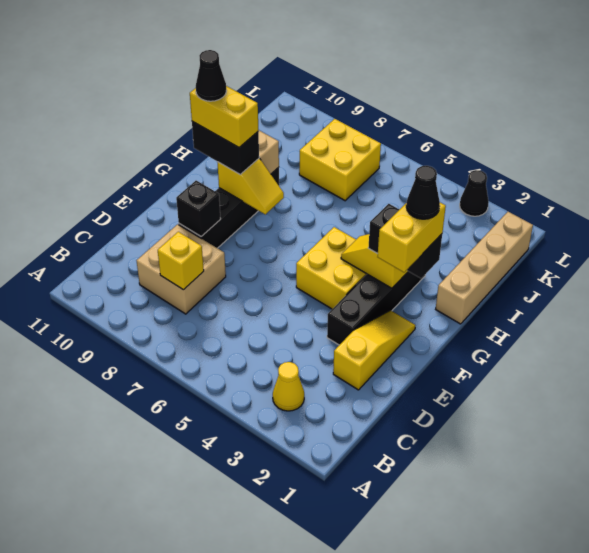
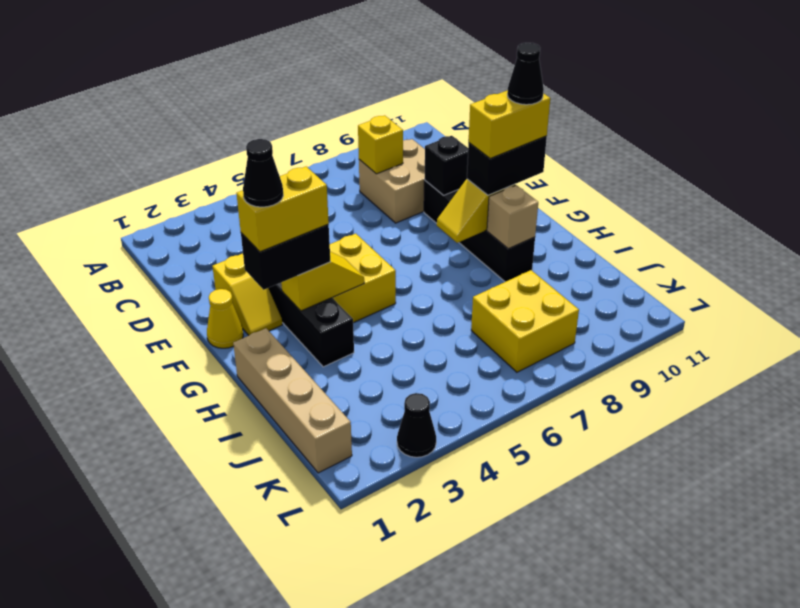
yellow cone B3 level 1 -> yellow cone F1 level 1
yellow slope D2:F2 level 1 top D -> yellow slope E2:F2 level 1 top E
yellow brick F2:G2 level 4 -> yellow brick G2:G3 level 4

